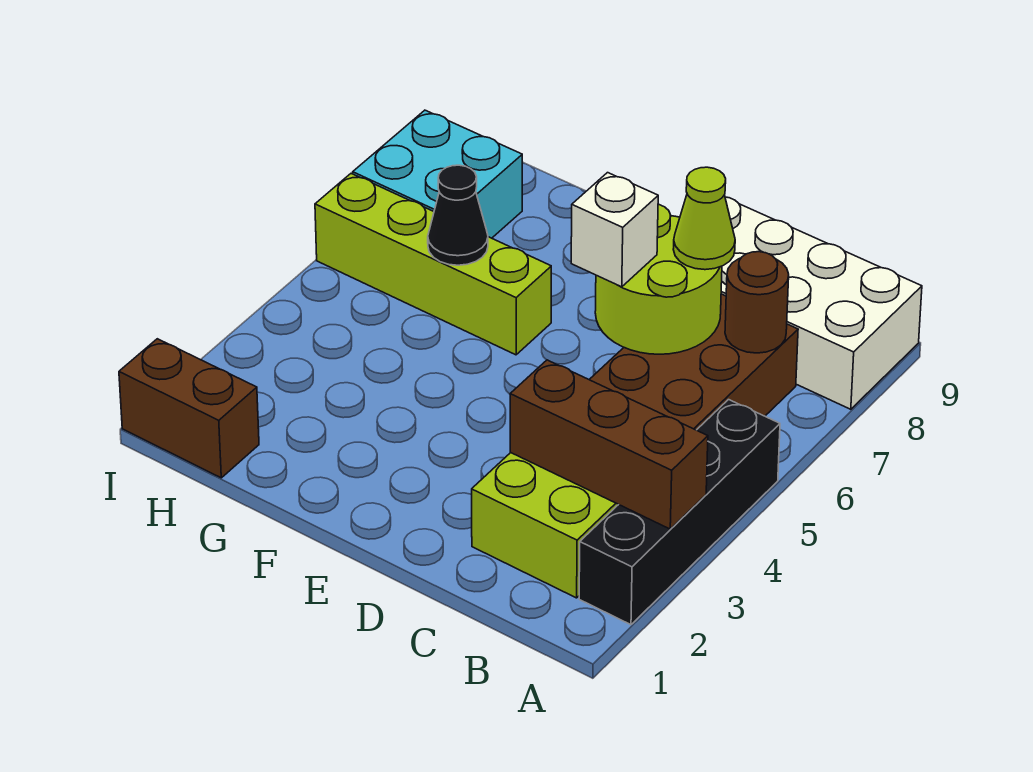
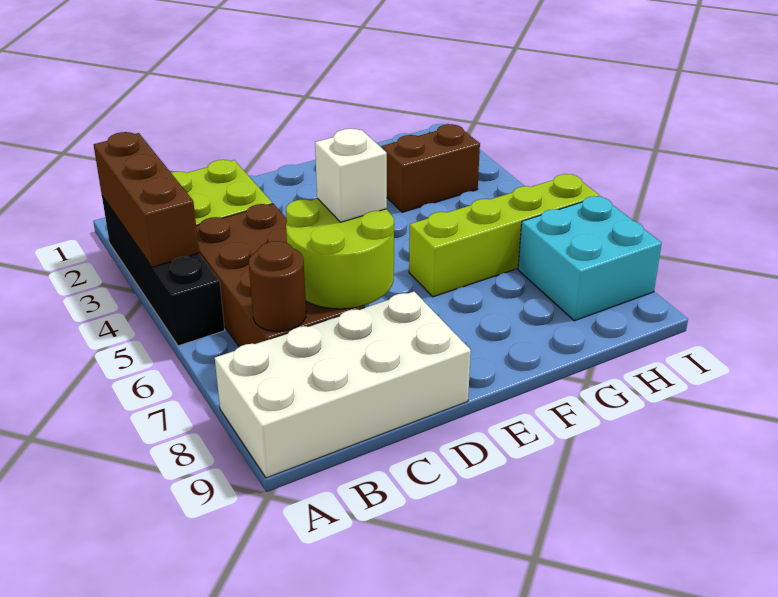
brown brick A3:C3 level 2 -> brown brick A2:A4 level 2
lime cone C7 level 3 -> none
black cone G6 level 2 -> none
brown brick H1:I1 level 1 -> brown brick G3:H3 level 1

